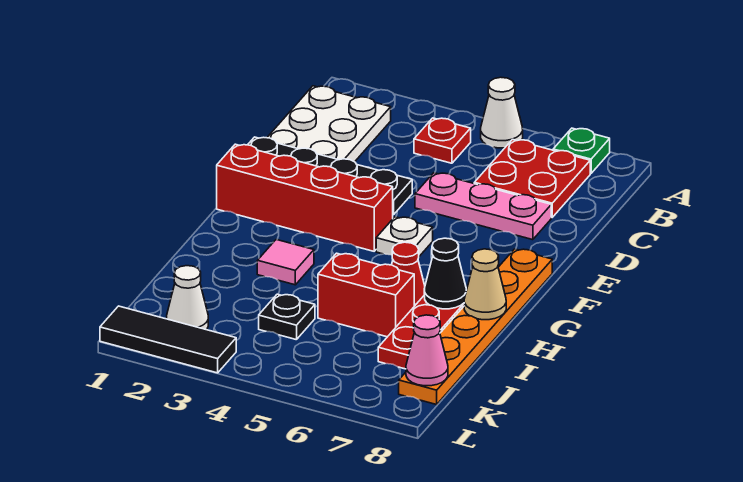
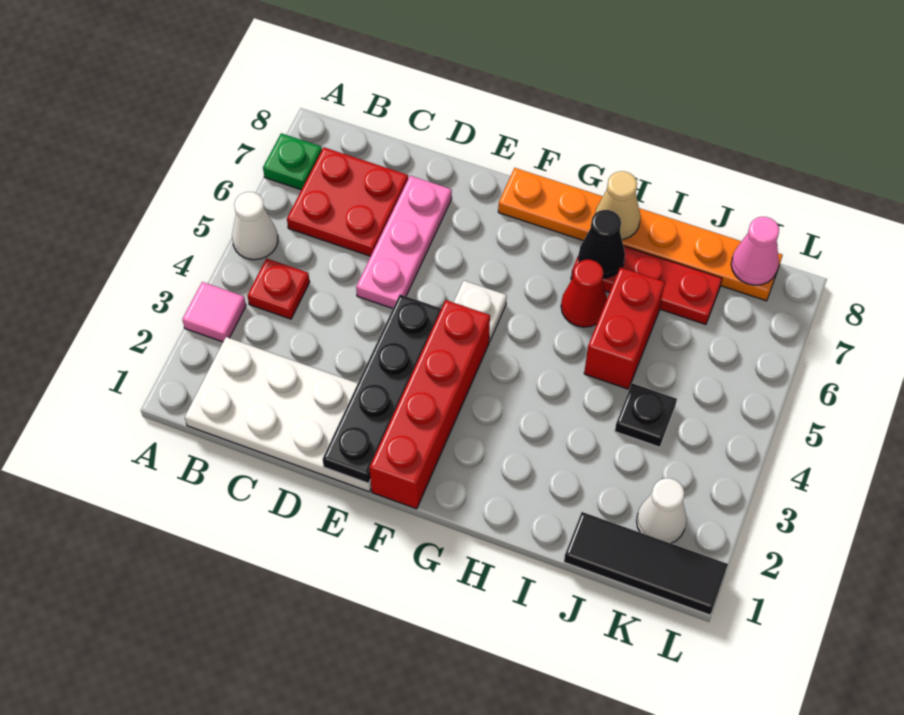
pink tile H3 level 1 -> pink tile A3 level 1
black tile L1:L3 level 1 -> black tile J1:L1 level 1

